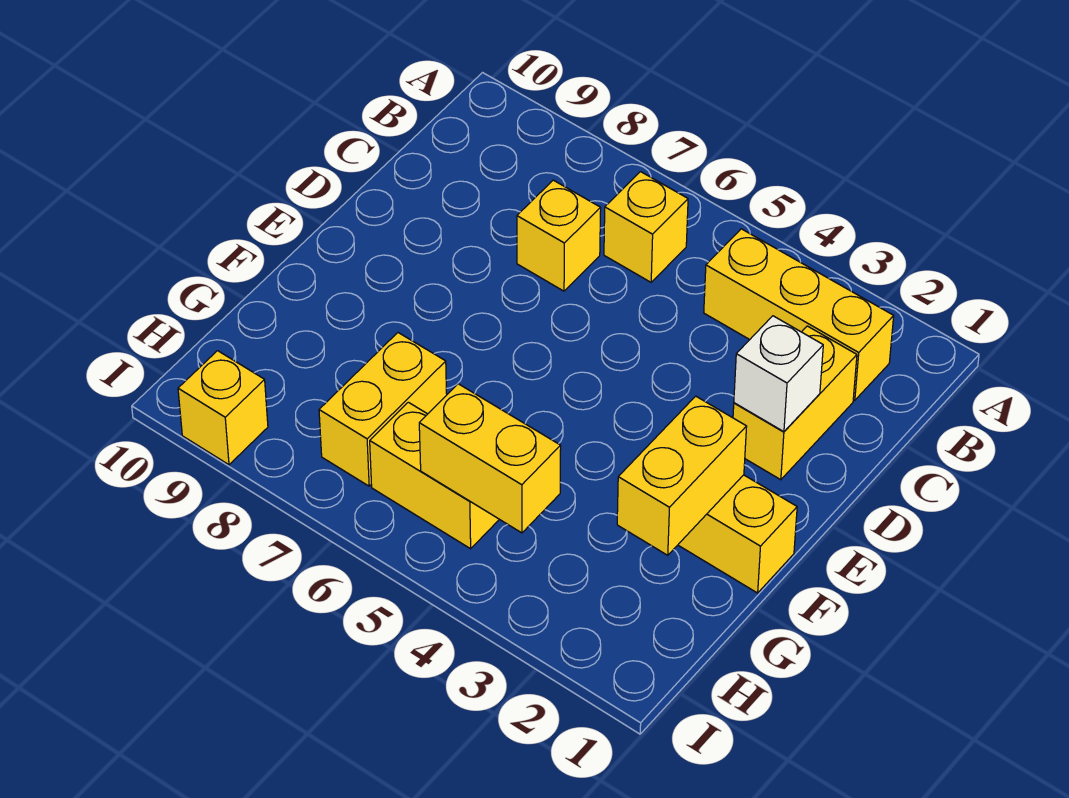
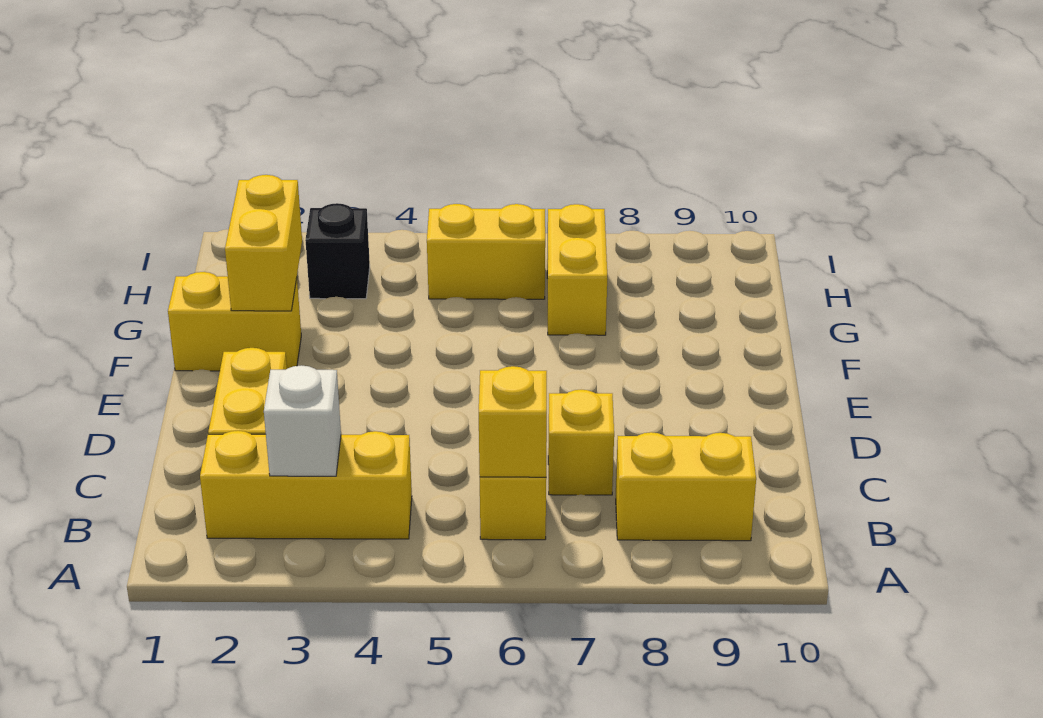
white brick D2 level 2 -> white brick B3 level 2
none -> black brick H3 level 1
yellow brick H4:H5 level 2 -> yellow brick B8:B9 level 1
yellow brick I9 level 1 -> yellow brick B6 level 2

